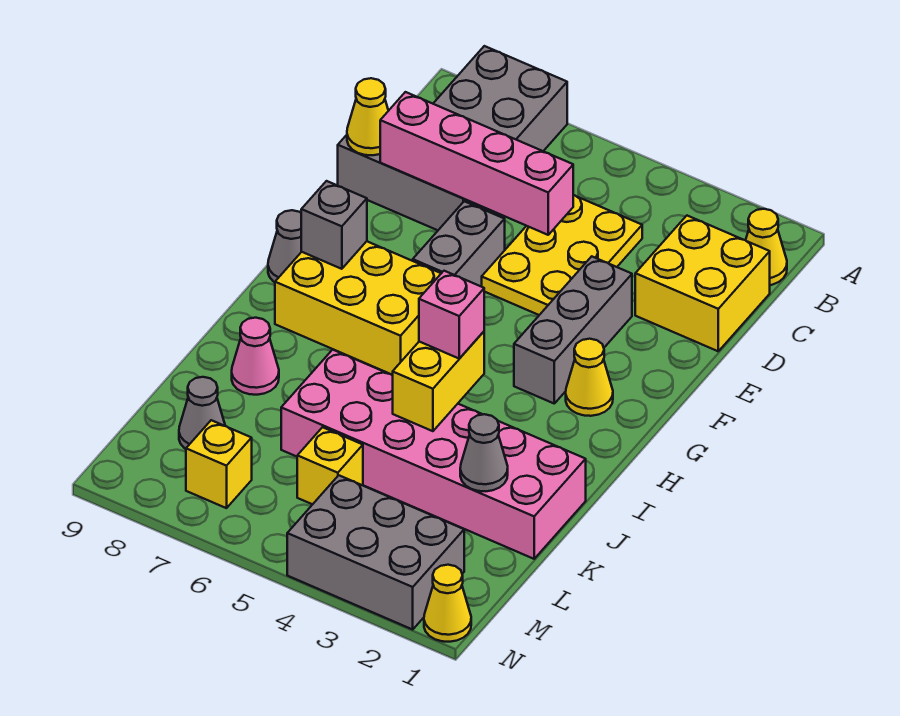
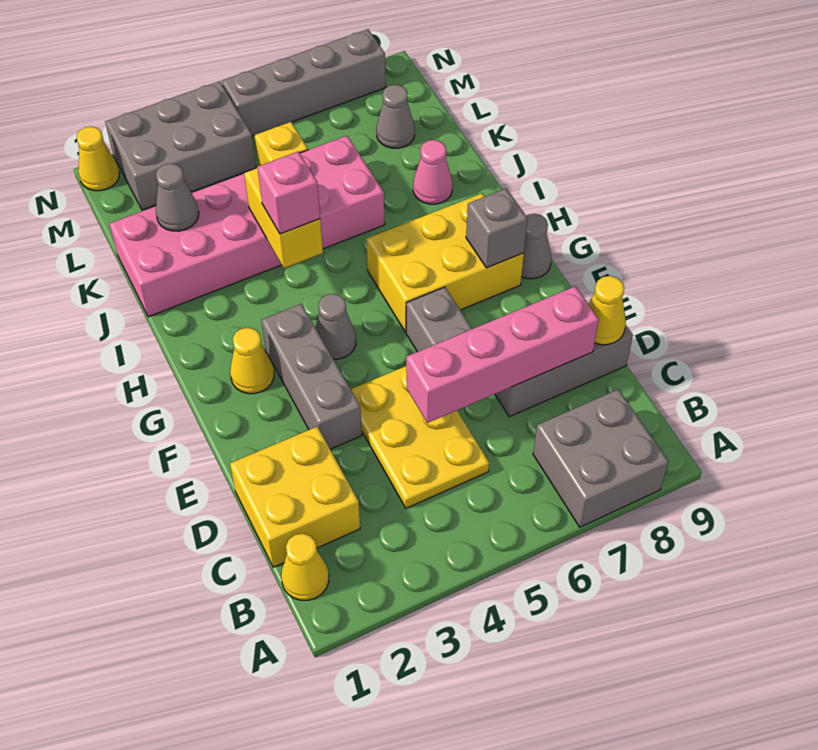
none -> grey cone G4 level 1
yellow brick M7 level 1 -> none
none -> grey brick N5:N8 level 1

